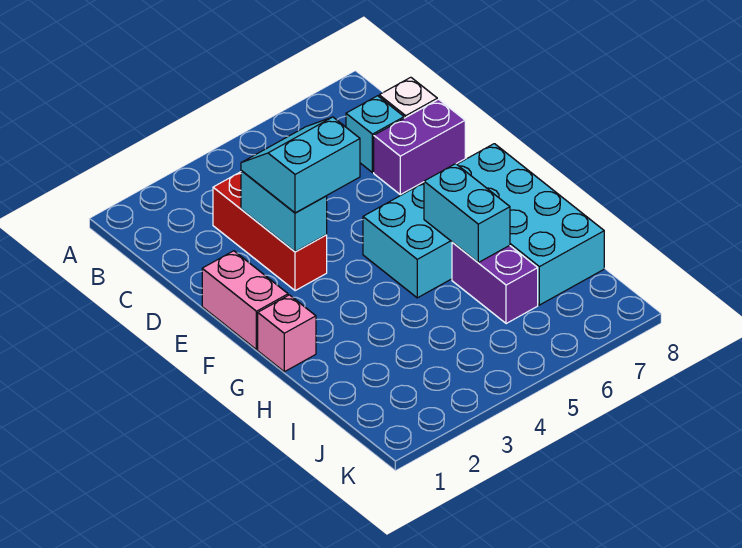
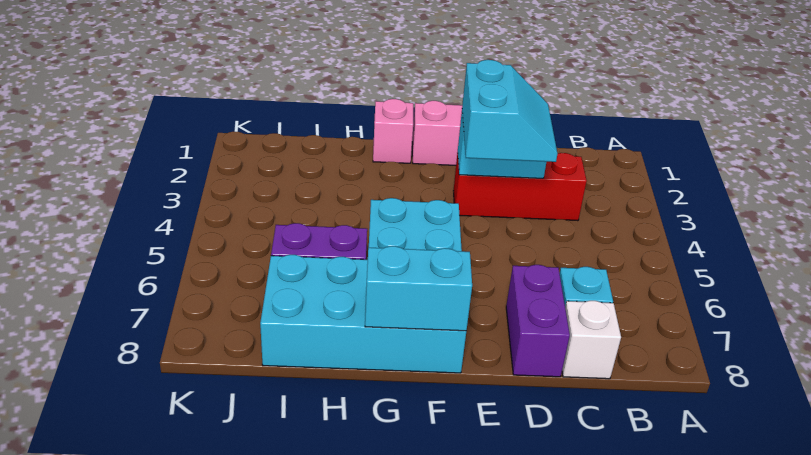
cyan brick G6:H6 level 2 -> cyan brick F8:G8 level 2

